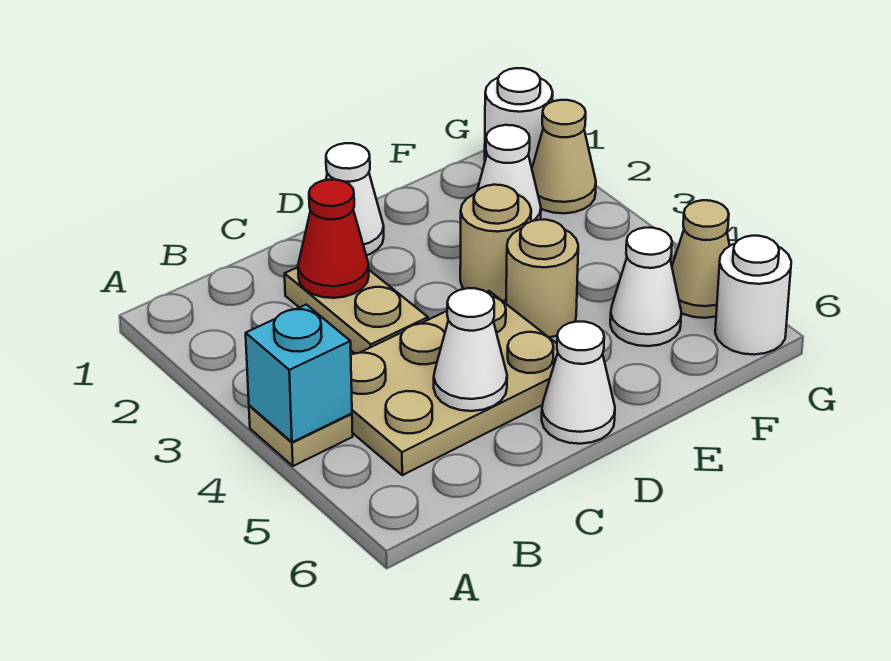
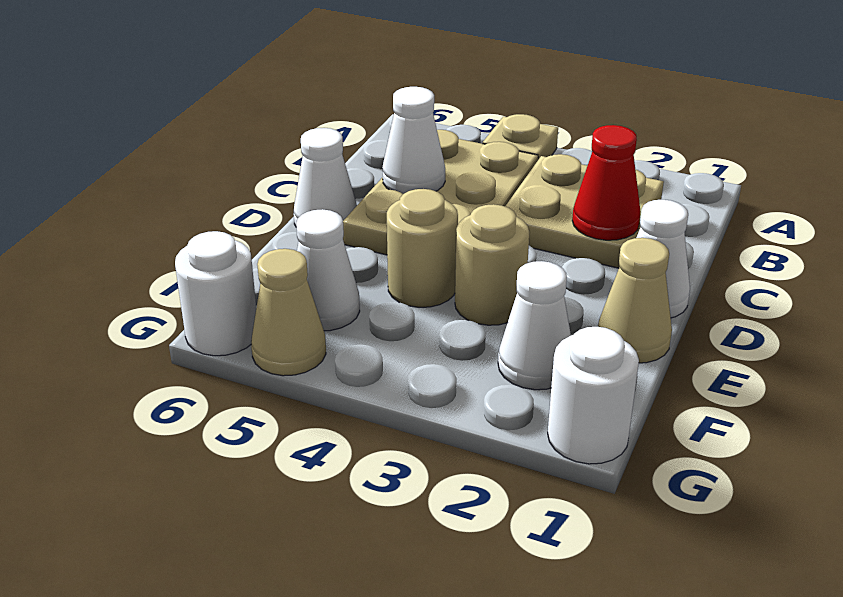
cyan brick A4 level 2 -> none
tan plate C2:C3 level 1 -> tan plate B2:C3 level 1
tan cone G2 level 1 -> tan cone E1 level 1

